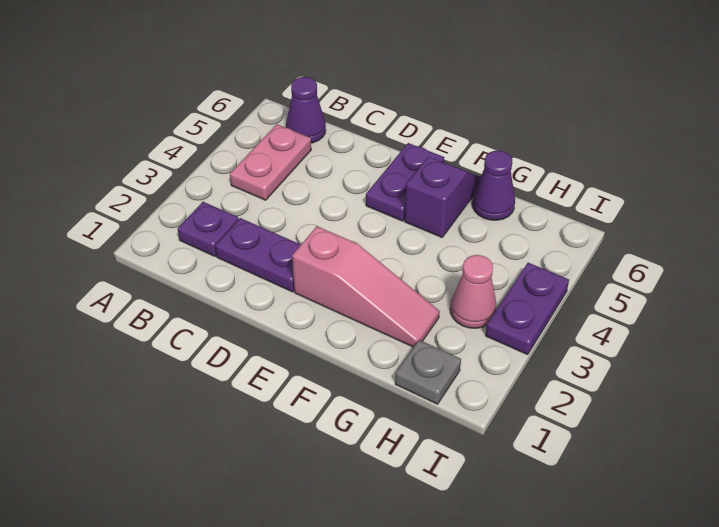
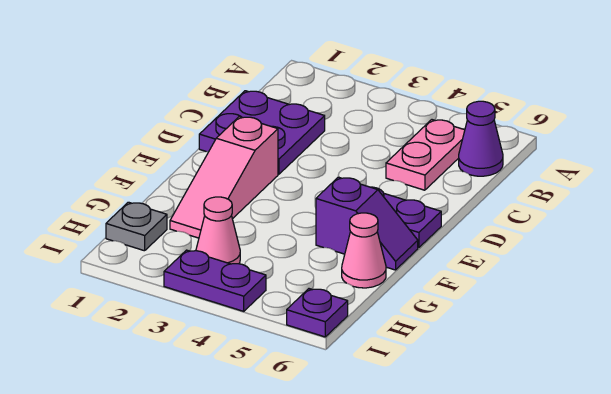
purple plate B2 level 1 -> purple plate I6 level 1
pink plate B4:B5 level 1 -> pink plate B5:C5 level 1
purple plate C2:D2 level 1 -> purple plate C1:D2 level 1
purple cone G6 level 1 -> pink cone G6 level 1

